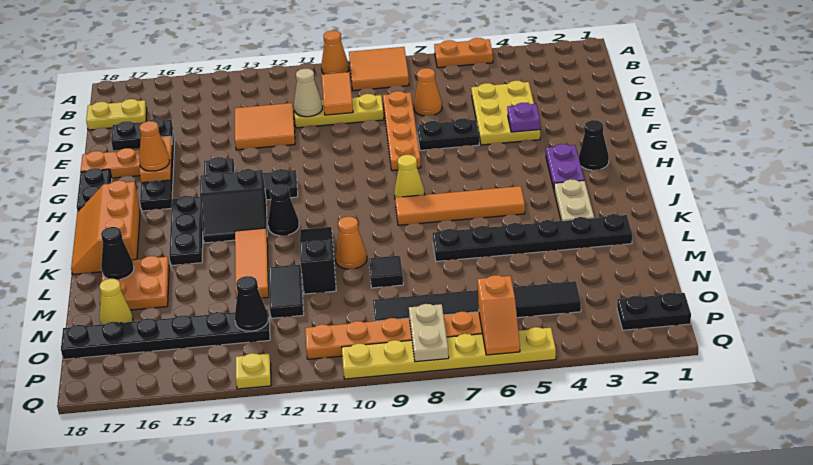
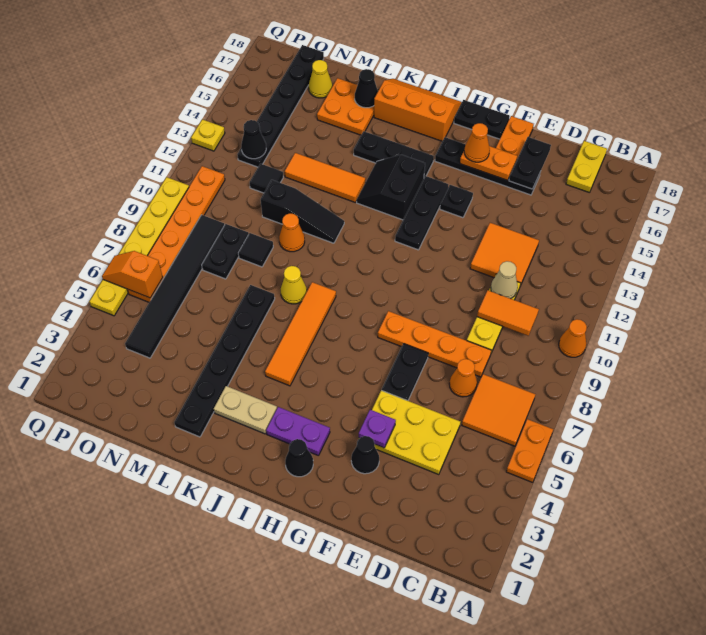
orange tile A8:B9 level 1 -> orange tile B6:C7 level 1
yellow cone I8 level 1 -> yellow cone K8 level 1
black cone J12 level 1 -> black cone F3 level 1
black tile M12:N12 level 1 -> black tile N12 level 1
black plate P1:P2 level 1 -> black plate N8:N9 level 1
tan plate P8:Q8 level 2 -> none

